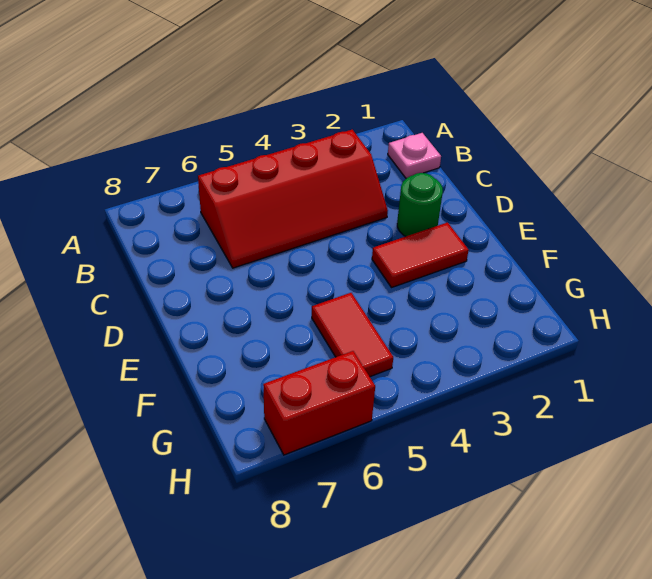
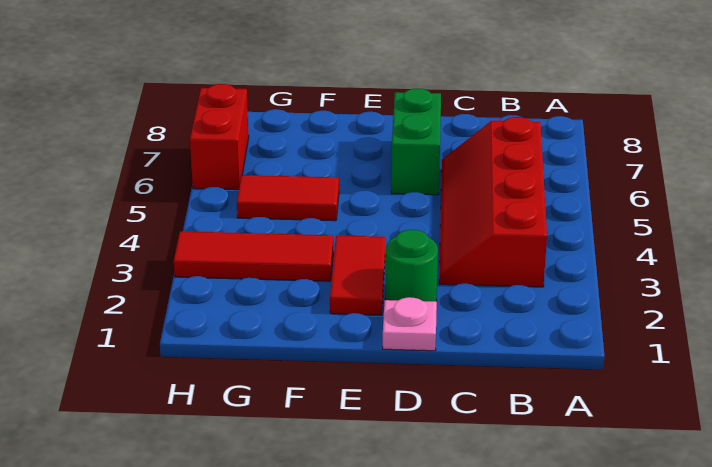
pink plate B1 level 1 -> pink plate D1 level 1
none -> green brick D6:D7 level 1
none -> red tile F3:H3 level 1

